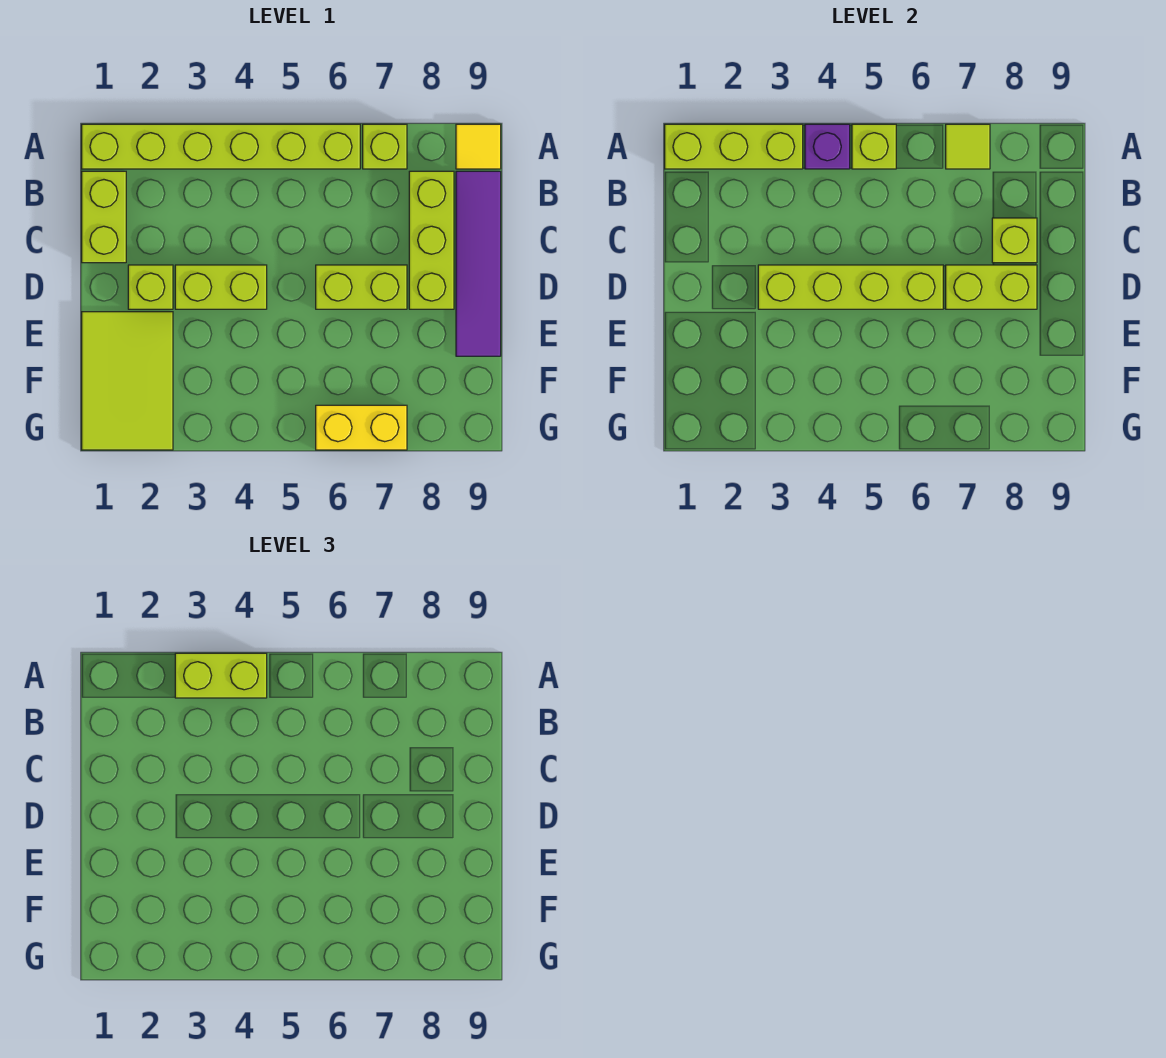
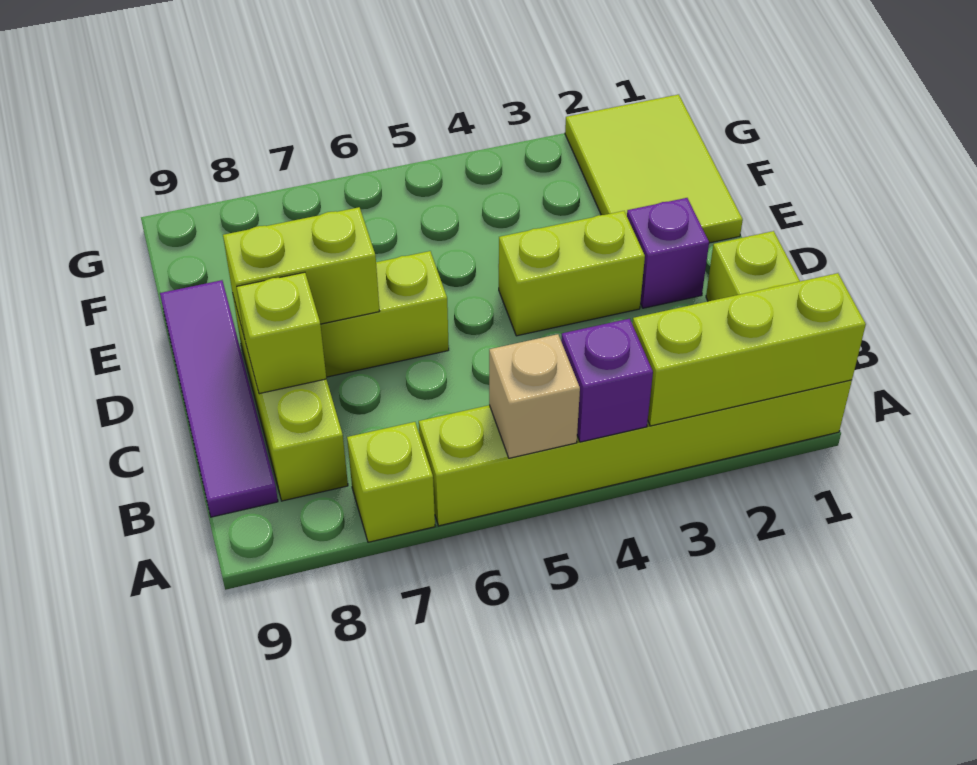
lime brick A3:A4 level 3 -> none
lime brick A5 level 2 -> tan brick A5 level 2
lime tile A7 level 2 -> none
yellow tile A9 level 1 -> none
lime brick D2 level 1 -> purple brick D2 level 1
lime brick D3:D6 level 2 -> none
yellow brick G6:G7 level 1 -> none

